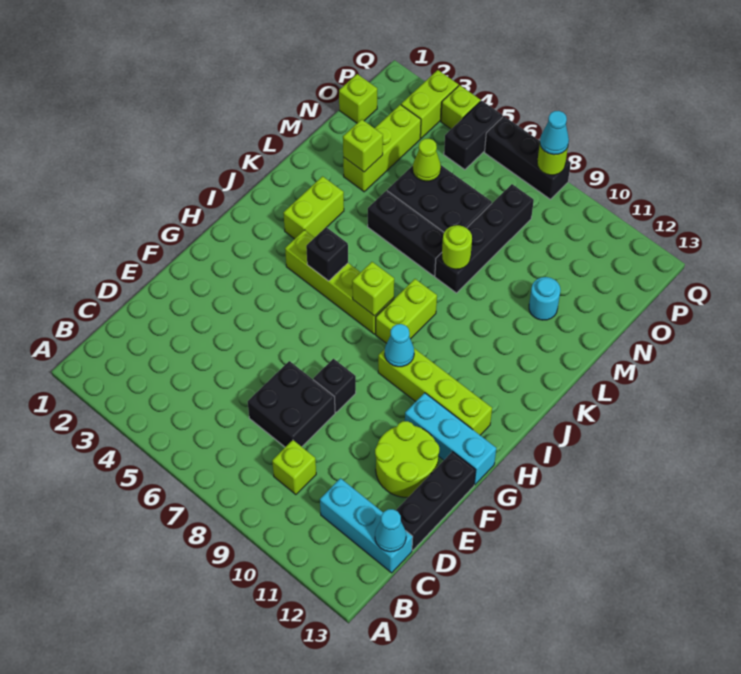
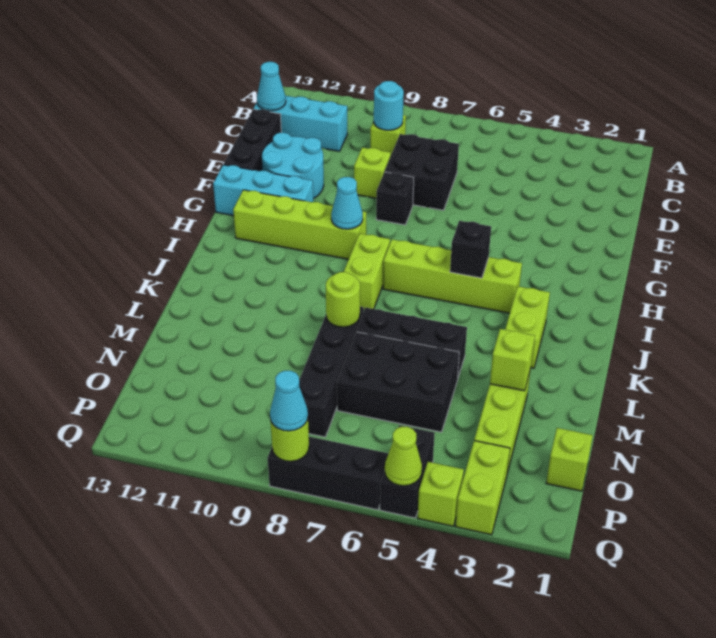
lime round brick E11:F12 level 1 -> cyan round brick E11:F12 level 1
lime brick I7 level 2 -> lime brick E9 level 1
cyan round brick M11 level 1 -> cyan round brick C9 level 2
lime cone N5 level 2 -> lime cone Q5 level 2

